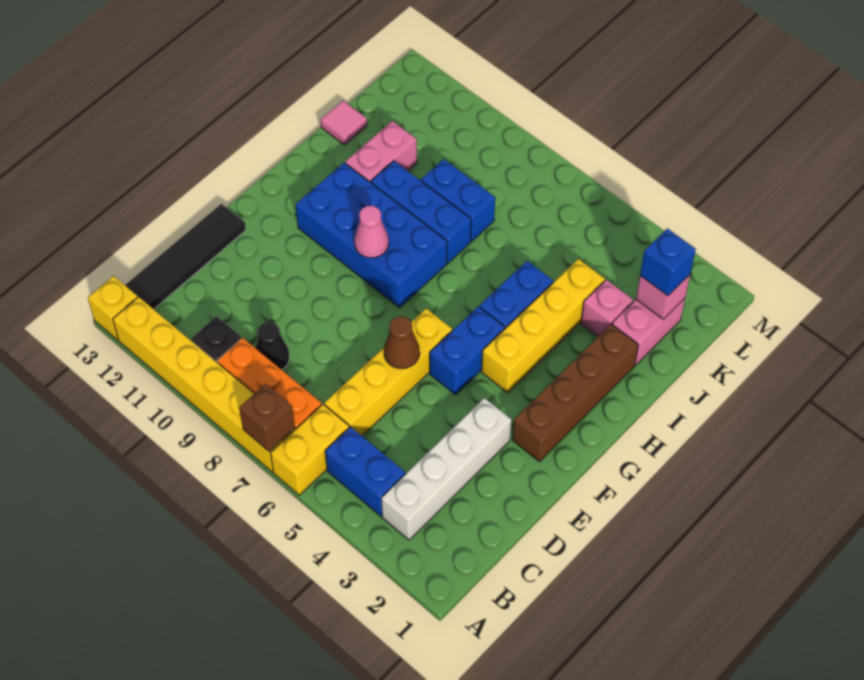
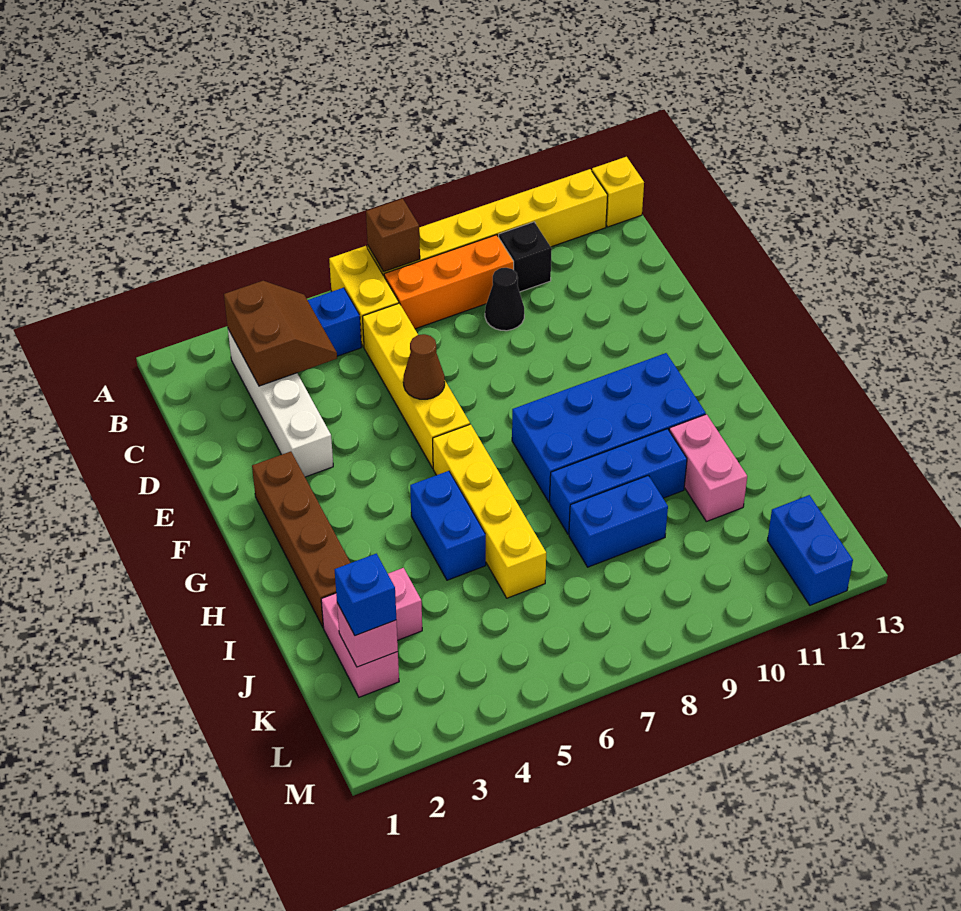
none -> brown slope B3:C4 level 2 top 3
black tile B13:E13 level 1 -> none
blue brick F5:G5 level 1 -> blue brick L12:M12 level 1
yellow brick G4:J4 level 1 -> yellow brick G6:J6 level 1
pink cone G9 level 2 -> none
pink tile J13 level 1 -> none

